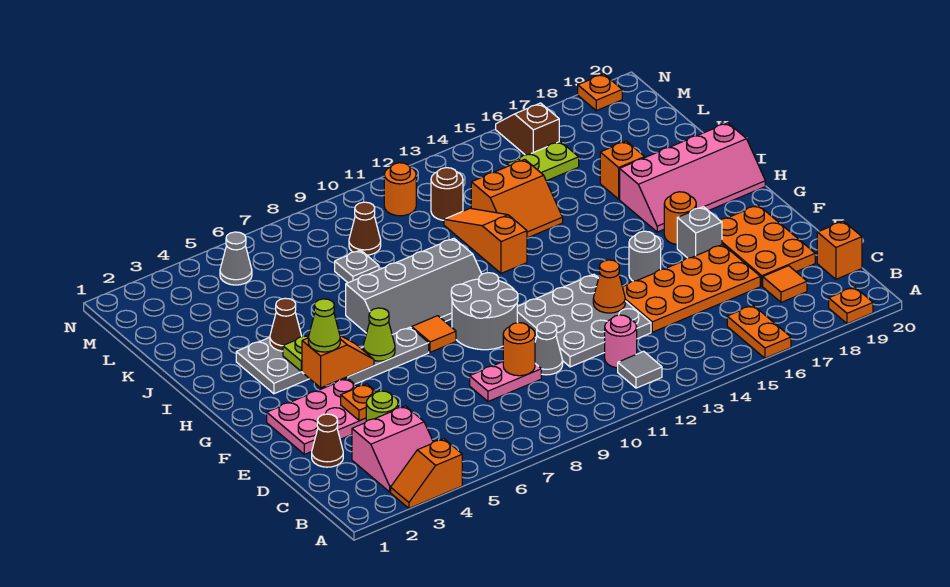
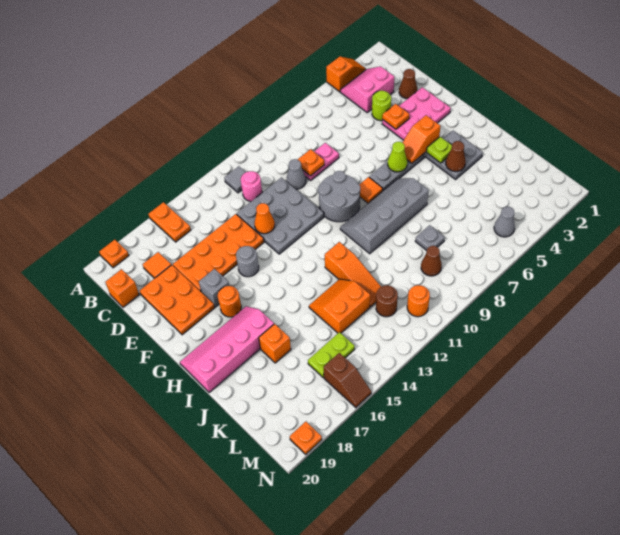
orange round brick D9 level 2 -> orange plate D9 level 2
lime cone G4 level 3 -> none

